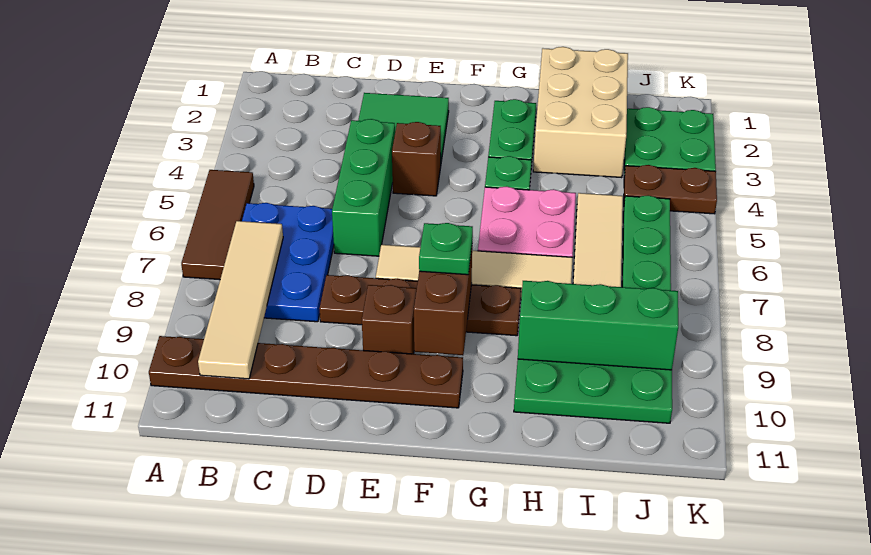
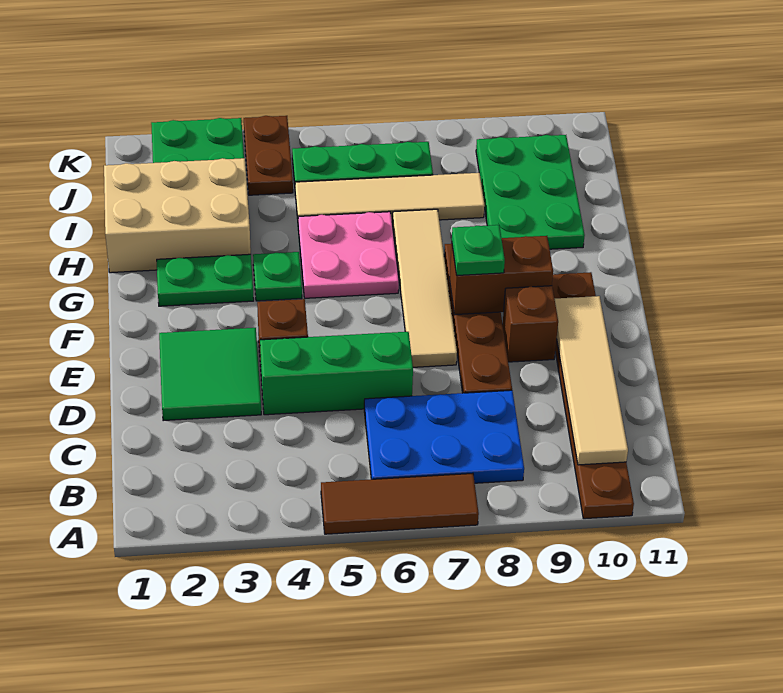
tan tile B7:B10 level 2 -> tan tile B10:E10 level 2
green brick H9:J9 level 2 -> none

